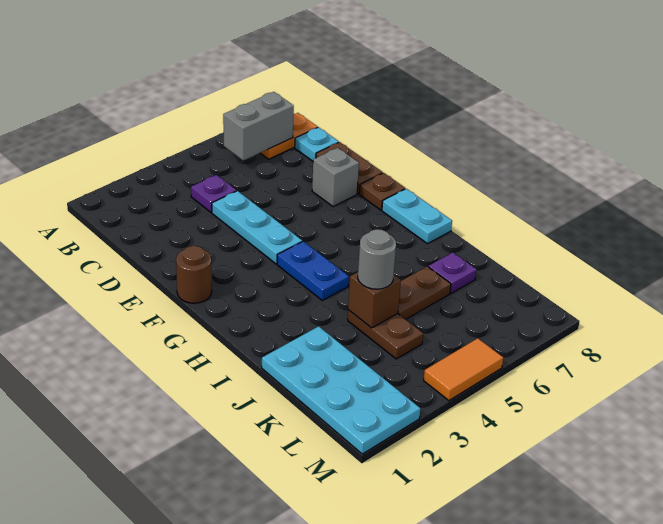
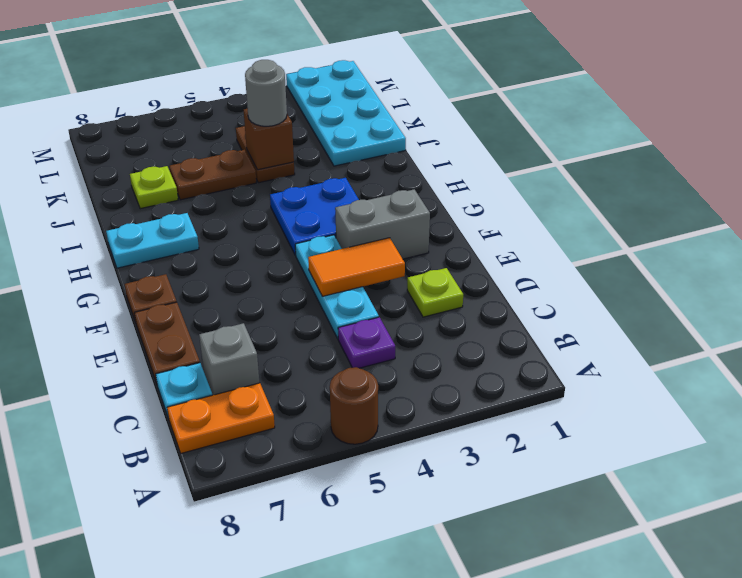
grey brick B6:B7 level 2 -> grey brick F2:F3 level 1
none -> lime plate D2 level 1
grey brick E7 level 1 -> grey brick C7 level 1
brown round brick F1 level 1 -> brown round brick A5 level 1
blue plate G4:H4 level 1 -> blue plate G3:H4 level 1
cyan plate G8:H8 level 1 -> cyan plate H7:H8 level 1
purple plate J7 level 1 -> lime plate J7 level 1
orange tile M4:M5 level 1 -> orange tile E3:E4 level 2

